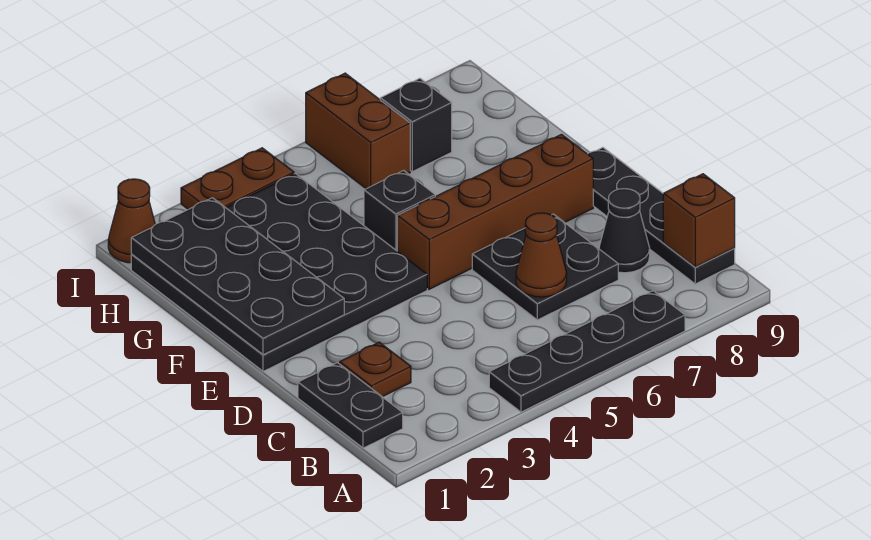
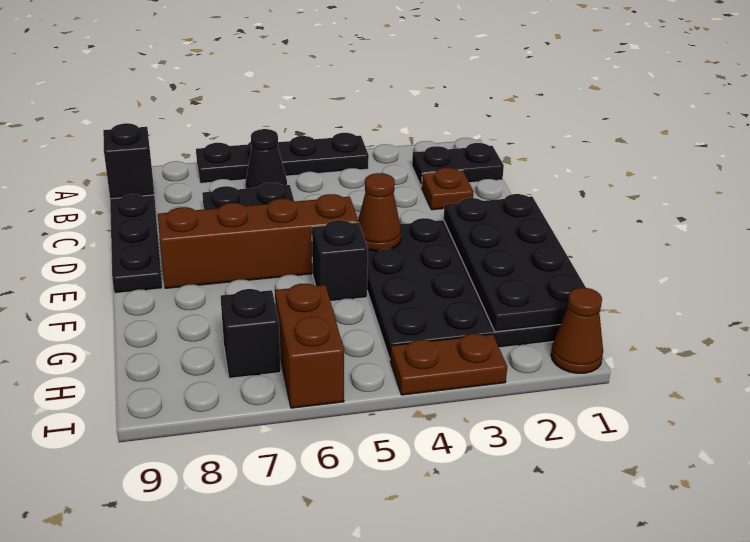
black plate B1:C1 level 1 -> black plate B1:B2 level 1
brown brick B9 level 2 -> black brick B9 level 2
brown cone C6 level 2 -> brown cone E4 level 2
black cone C8 level 1 -> black cone B6 level 1

